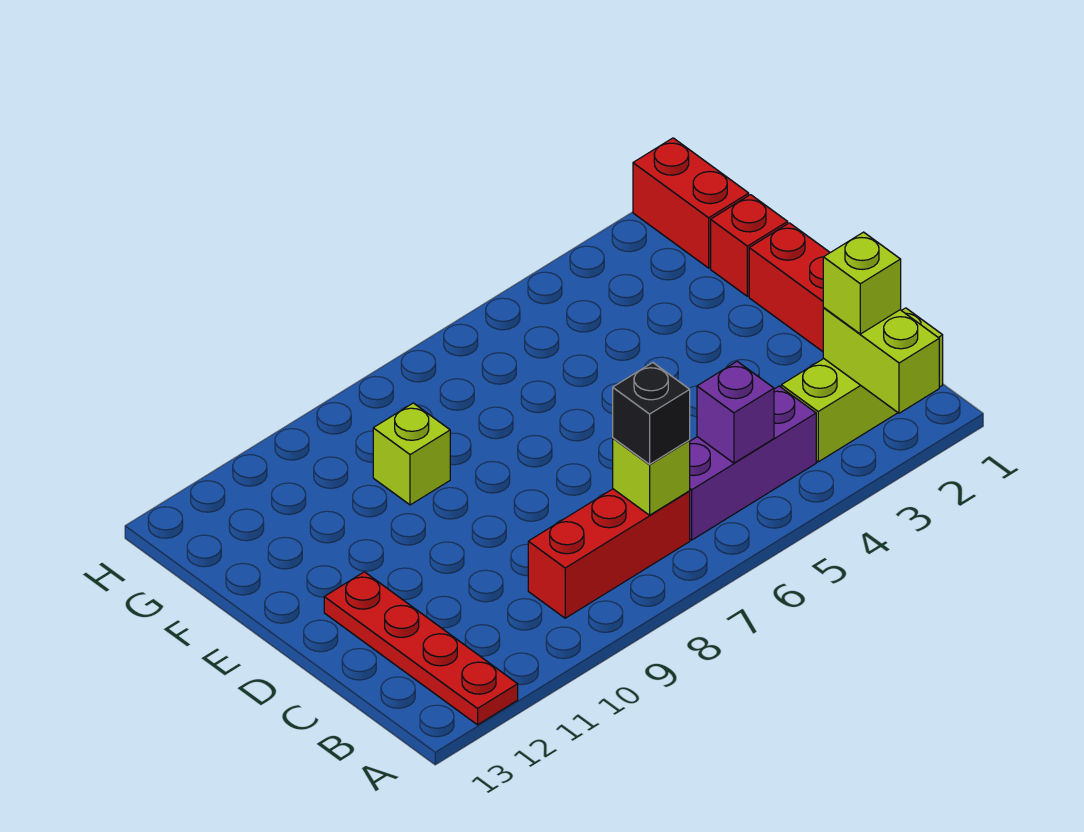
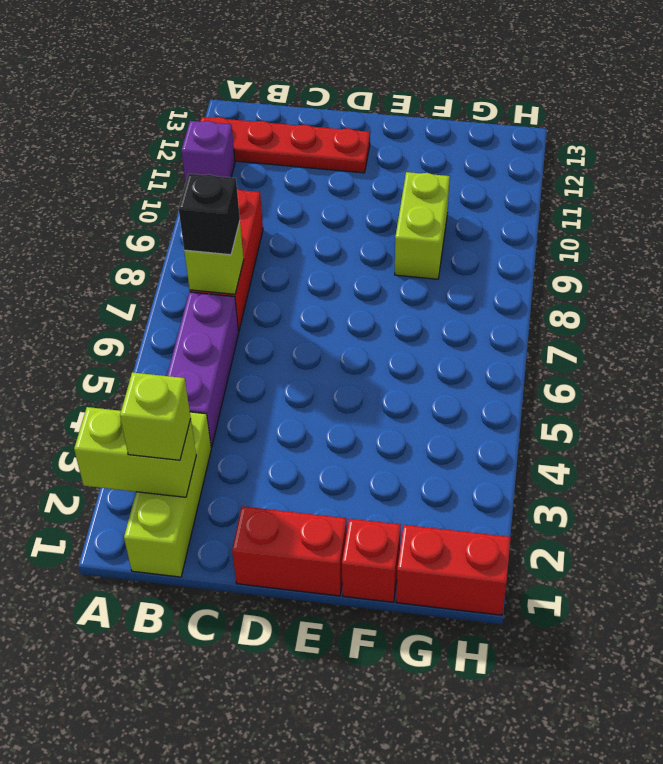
purple brick B5 level 2 -> purple brick A11 level 1
lime brick F9 level 1 -> lime brick F9:F10 level 1

